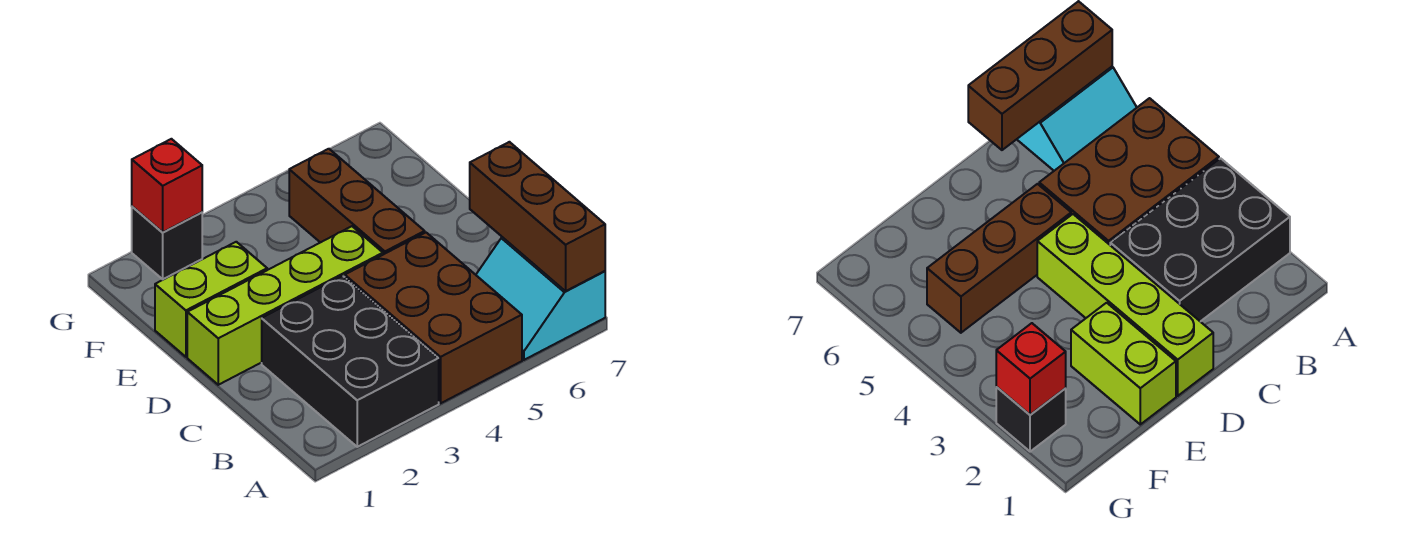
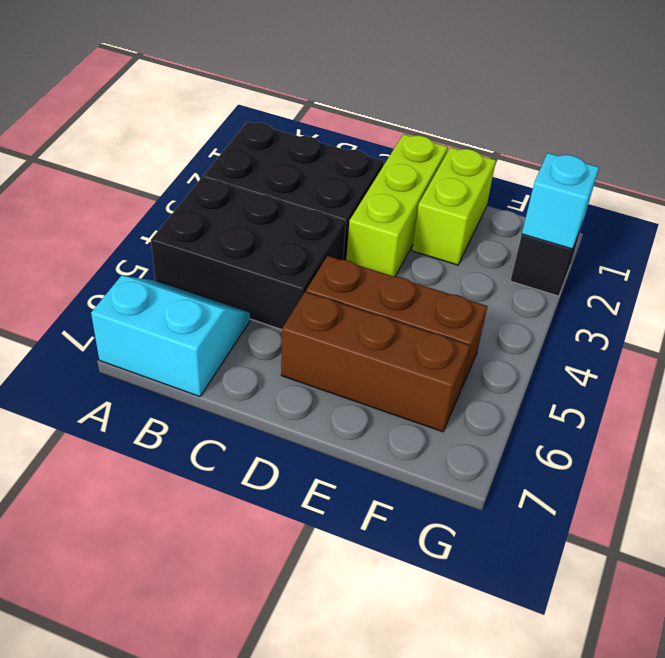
brown brick A4:C5 level 1 -> black brick A4:C5 level 1
brown brick A7:C7 level 2 -> brown brick D6:F6 level 1
lime brick D1:D4 level 1 -> lime brick D1:D3 level 1
red brick G2 level 2 -> cyan brick G2 level 2

